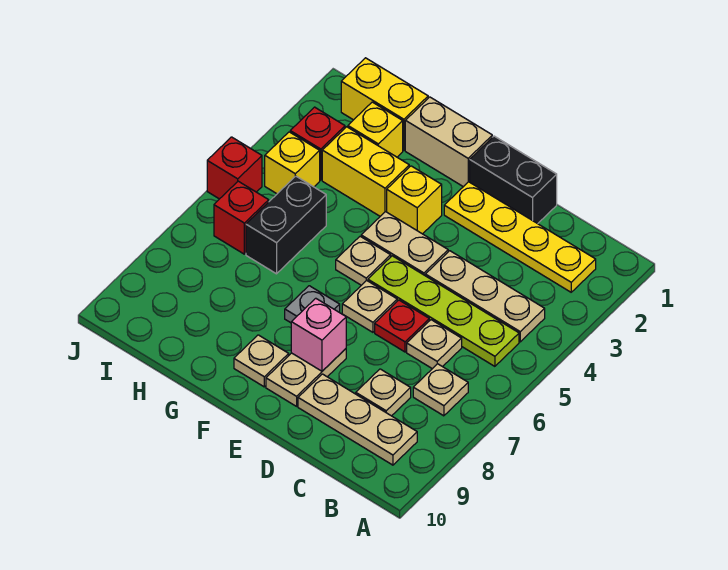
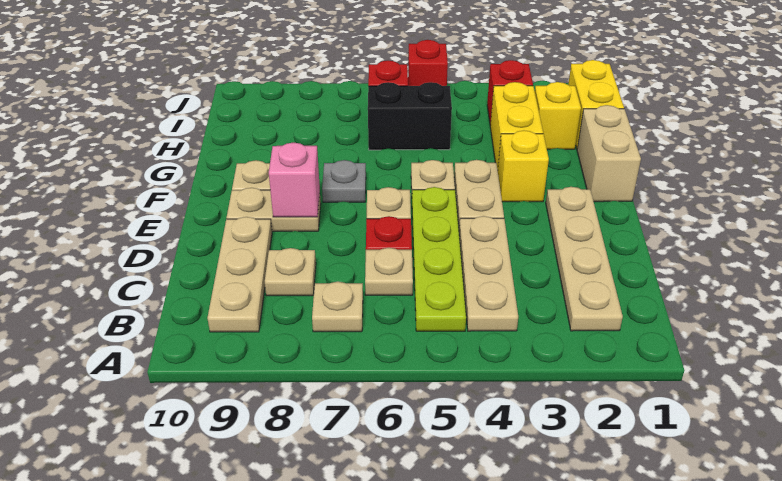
yellow plate B2:E2 level 1 -> tan plate B2:E2 level 1
black brick D1:E1 level 1 -> none
yellow brick I4 level 1 -> none

